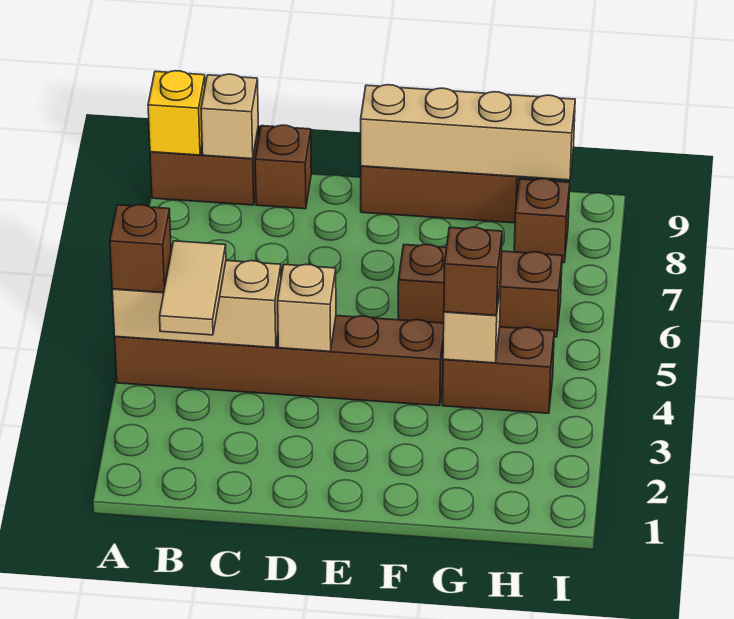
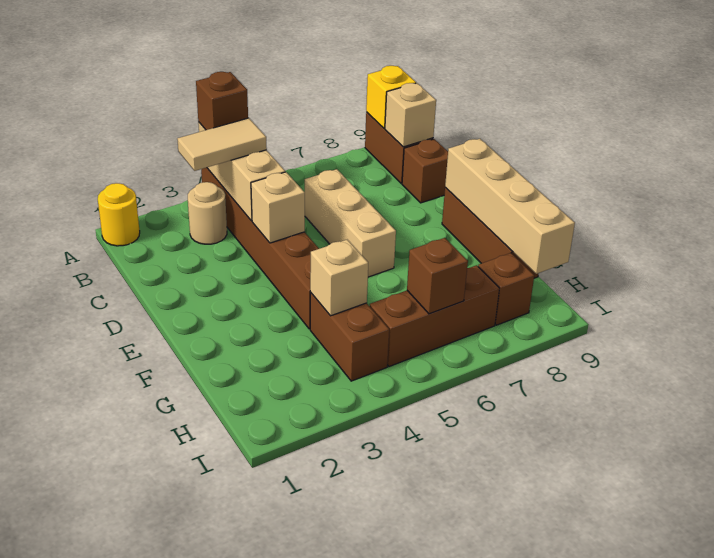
none -> yellow round brick A1 level 1
none -> tan round brick B3 level 1
none -> tan brick C6:E6 level 1
brown brick F6:H6 level 1 -> brown brick H5:H7 level 1
brown brick G4 level 3 -> brown brick H6 level 2

